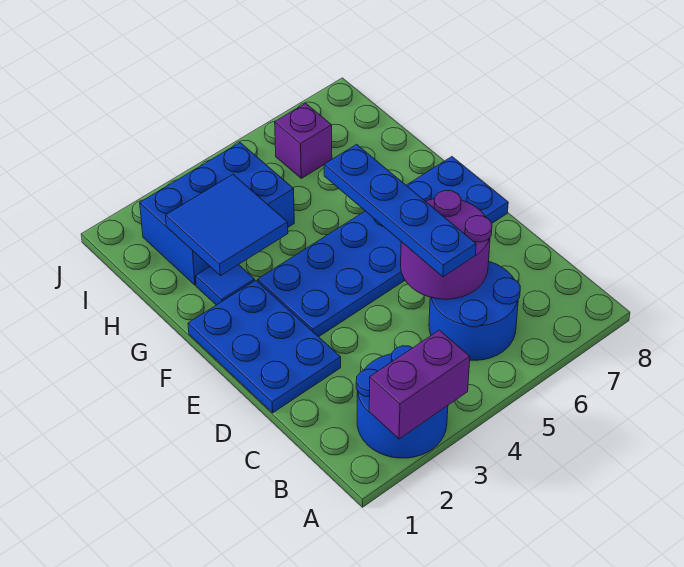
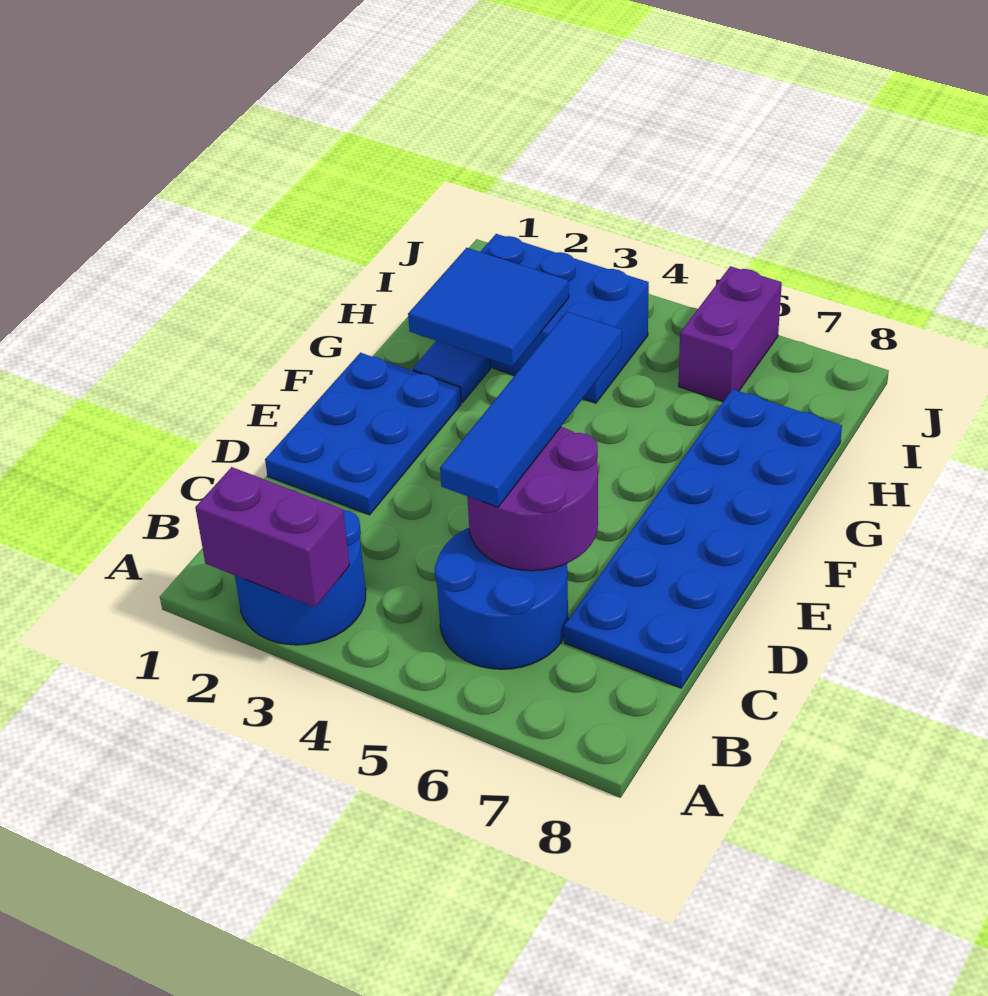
blue plate C5:F5 level 3 -> blue tile C5:F5 level 3
blue plate E3:F8 level 1 -> blue plate C7:H8 level 1
purple brick I6 level 1 -> purple brick I6:J6 level 1

